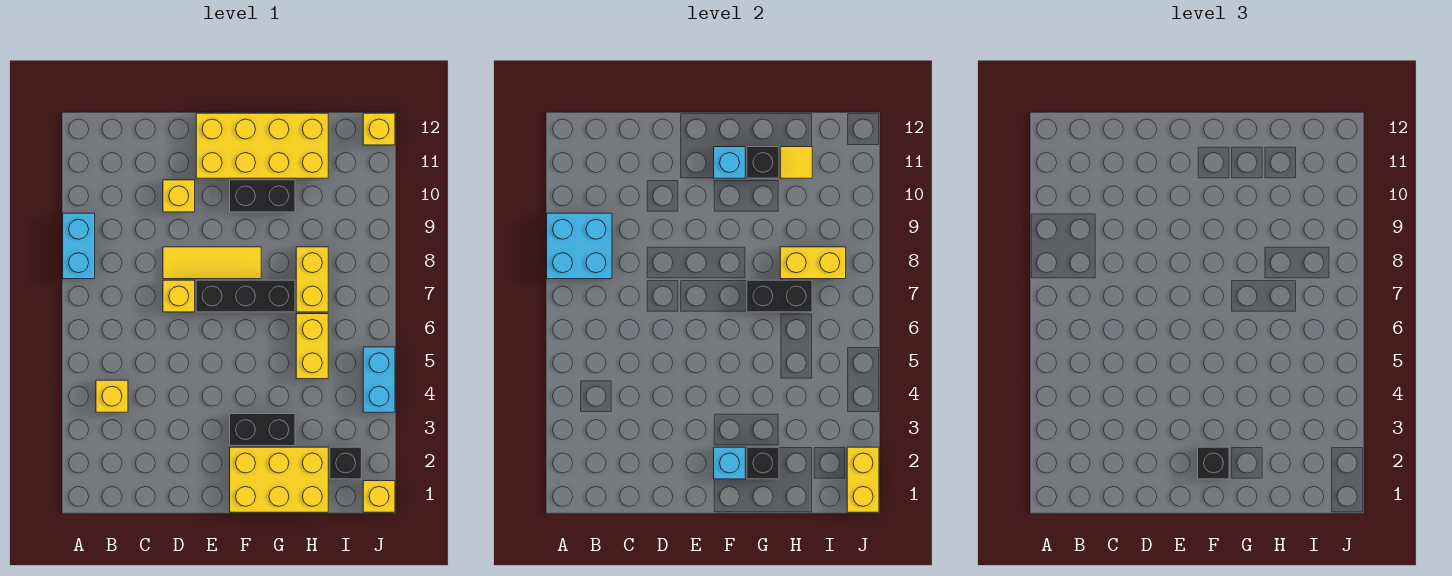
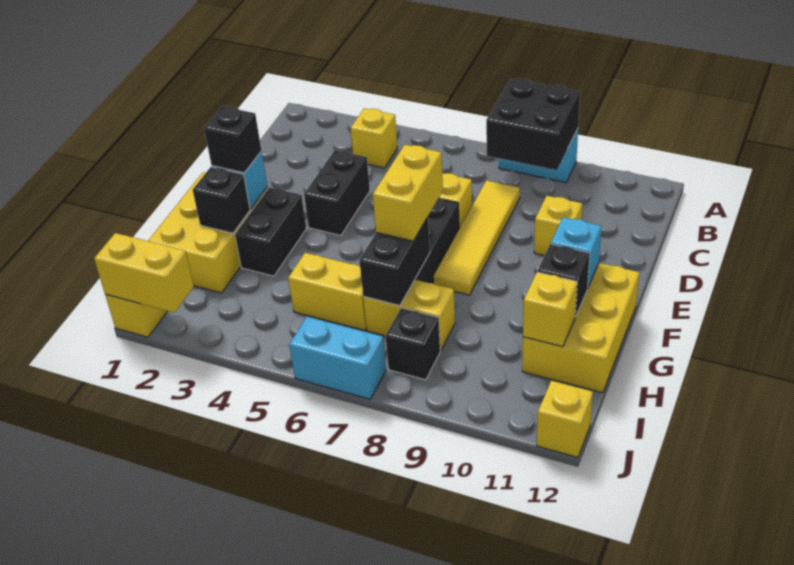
cyan brick A8:B9 level 2 -> black brick A8:B9 level 2
yellow tile D8:F8 level 1 -> yellow tile C8:F8 level 1
yellow brick E11:H12 level 1 -> yellow brick F11:H12 level 1
black brick F10:G10 level 1 -> black brick D4:E4 level 1
yellow brick H8:I8 level 2 -> yellow brick F7:G7 level 3
yellow tile H11 level 2 -> yellow brick H11 level 2
black brick I2 level 1 -> black brick I8 level 1
cyan brick J4:J5 level 1 -> cyan brick J6:J7 level 1

